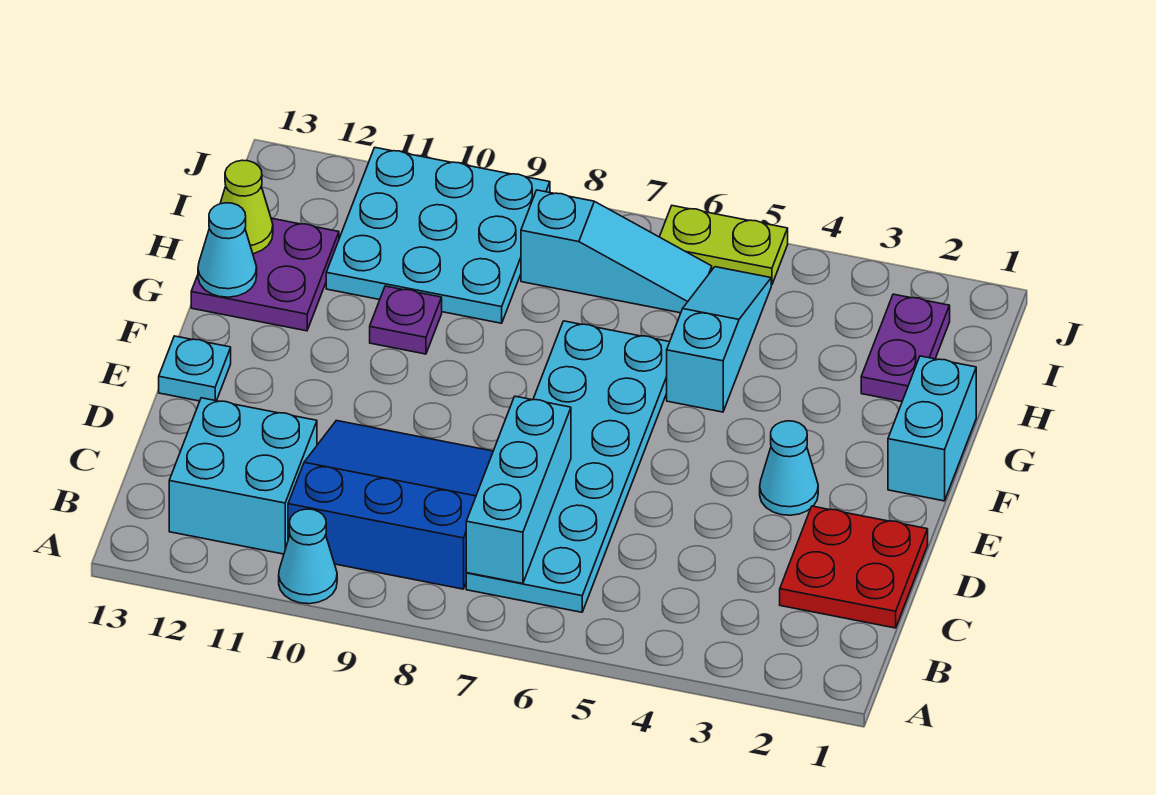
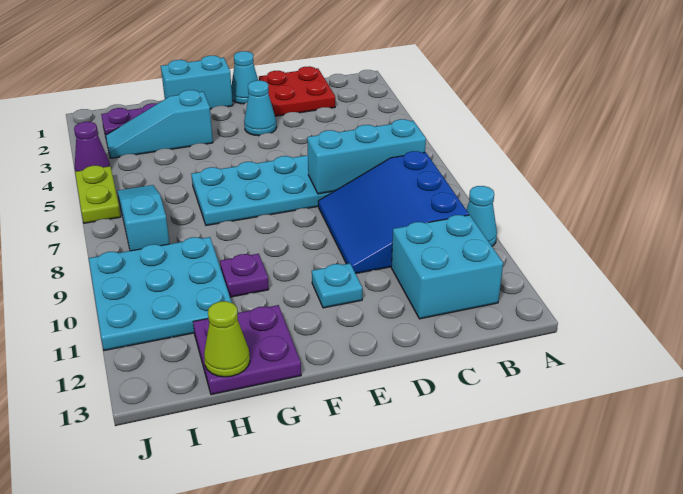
cyan plate E13 level 1 -> cyan plate E11 level 1
cyan slope G5:I5 level 1 top G -> cyan slope G3:I3 level 1 top G
cyan cone G13 level 2 -> cyan cone E1 level 1
none -> purple cone J4 level 1

